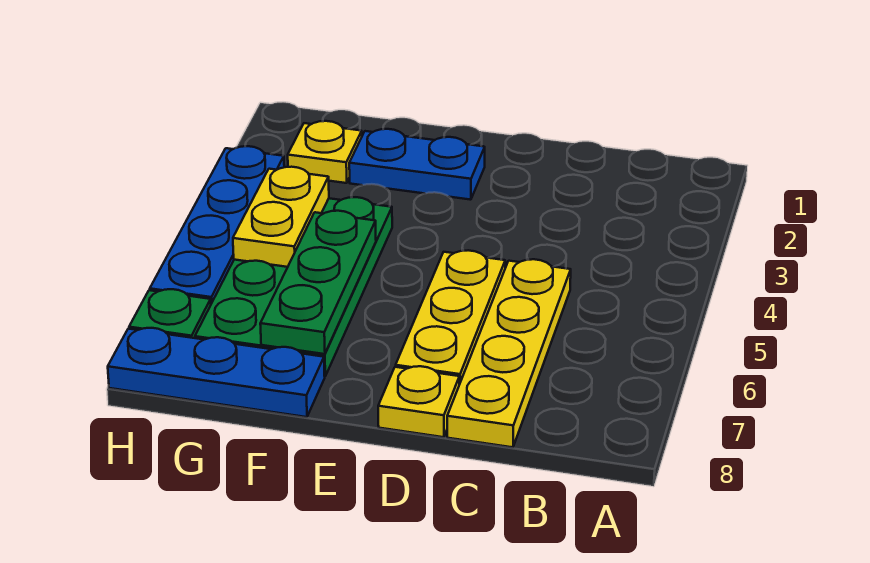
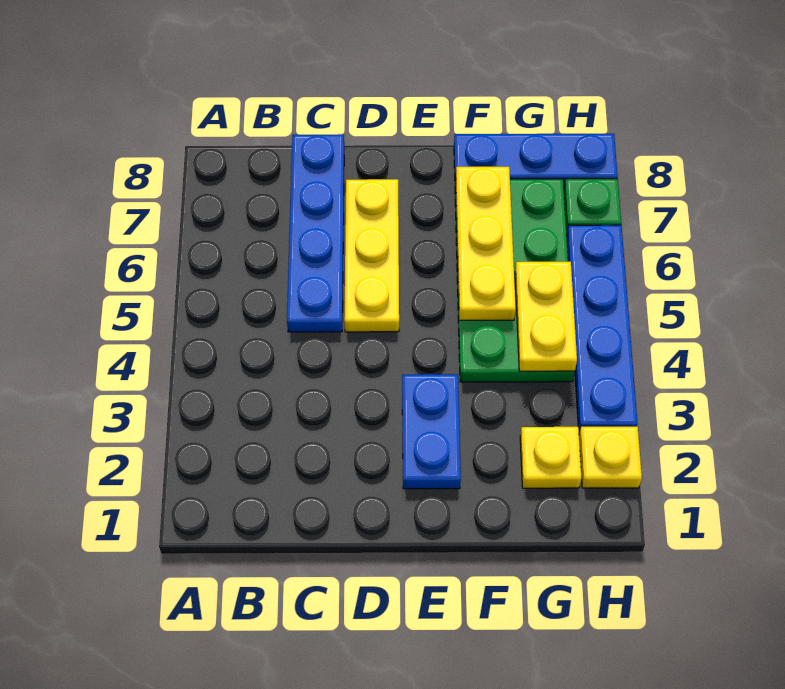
yellow plate C5:C8 level 1 -> blue plate C5:C8 level 1
yellow plate D8 level 1 -> yellow plate H2 level 1
blue plate E2:F2 level 1 -> blue plate E2:E3 level 1
green plate F5:F7 level 2 -> yellow plate F5:F7 level 2

